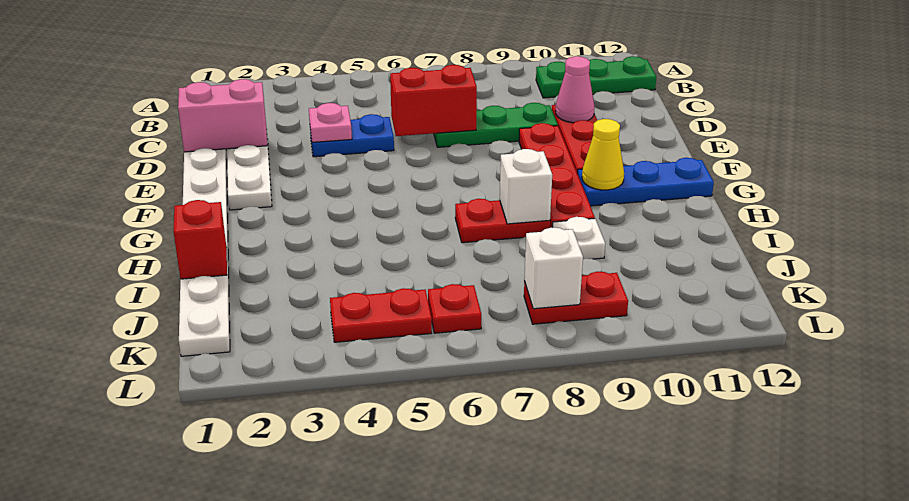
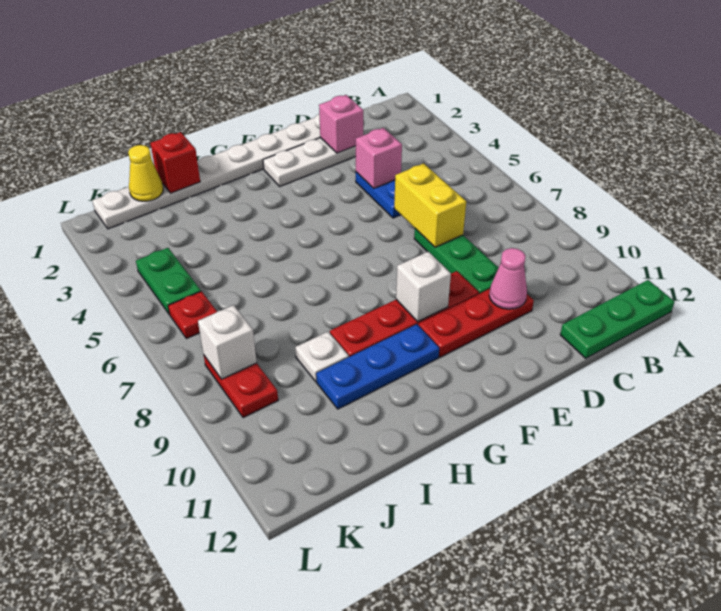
green plate B10:B12 level 1 -> green plate A12:C12 level 1
pink brick D1:D2 level 2 -> pink brick D2 level 2
pink plate D4 level 2 -> pink brick D4 level 2
red brick D6:D7 level 2 -> yellow brick D6:D7 level 2
blue plate G10:G12 level 1 -> blue plate G10:I10 level 1
yellow cone G10 level 2 -> yellow cone J1 level 2
red plate H7:H8 level 1 -> none
white brick H8 level 2 -> white brick F9 level 2
red plate K4:K5 level 1 -> green plate K4:K5 level 1

